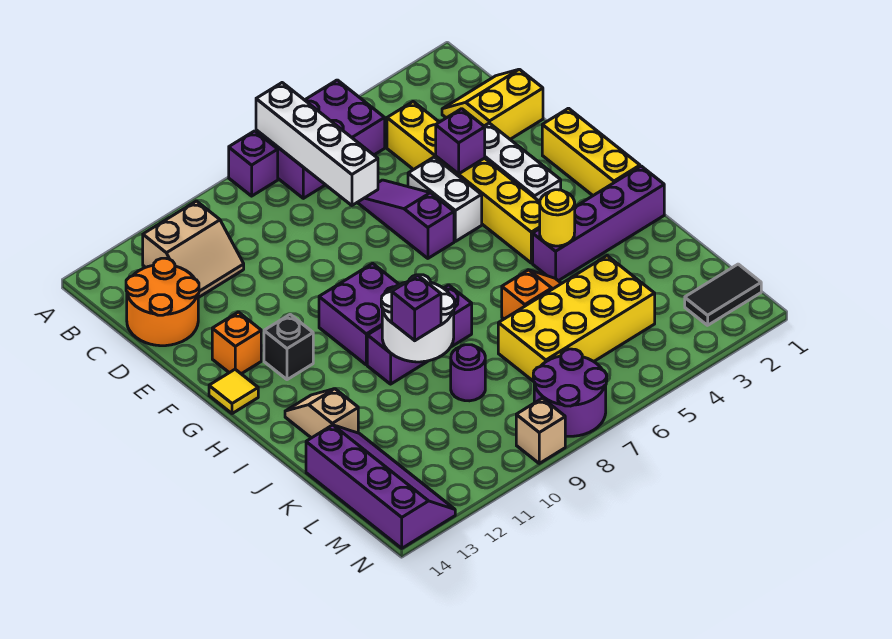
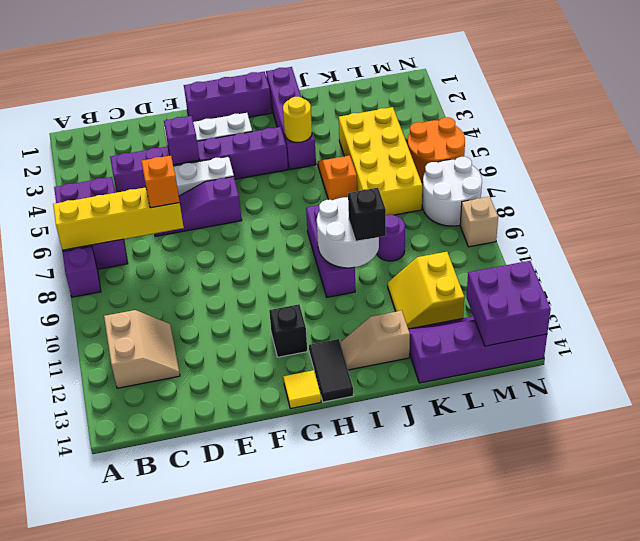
white brick A7:D7 level 2 -> yellow brick A7:D7 level 2
yellow slope C1:D2 level 1 top D -> yellow slope K11:L12 level 1 top L
yellow brick C4:H4 level 1 -> purple brick C4:H4 level 1
orange round brick C13:D14 level 1 -> orange round brick M5:N6 level 1
yellow brick F1:H1 level 1 -> purple brick F1:H1 level 1
orange brick F13 level 1 -> orange brick D7 level 3
purple brick G9:H10 level 1 -> purple brick M13:N14 level 2
purple brick J10 level 3 -> black brick J10 level 3
black tile M1:M2 level 1 -> black tile H13:H14 level 1
purple round brick M7:N8 level 1 -> white round brick M7:N8 level 1

